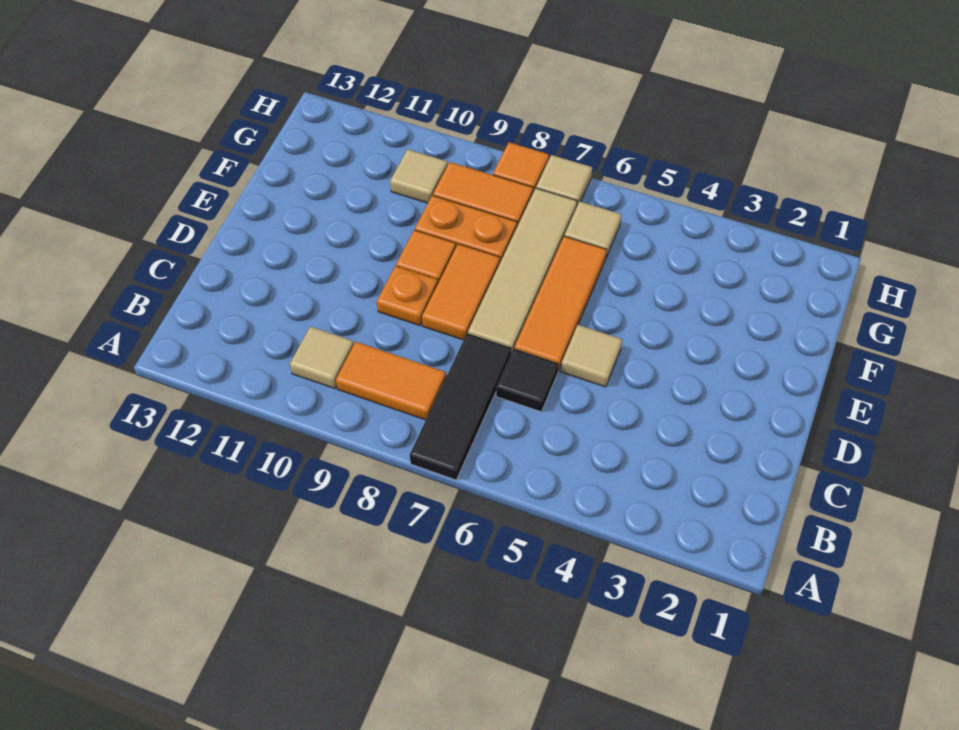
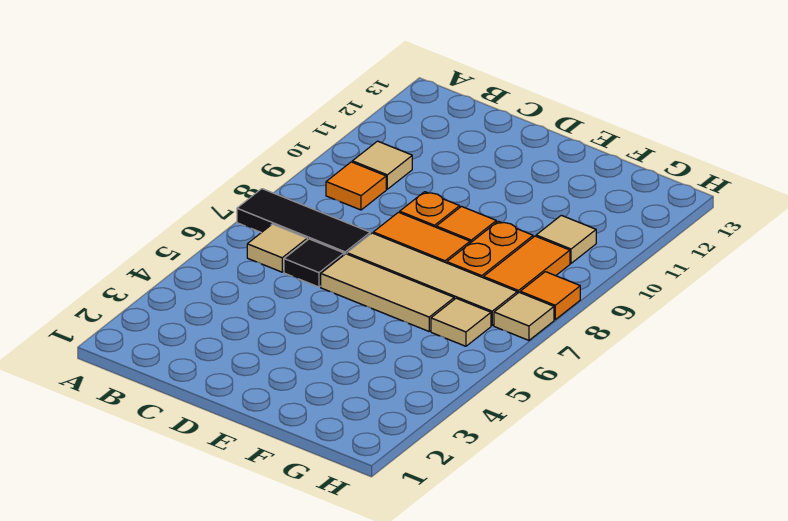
orange tile B8:B9 level 1 -> orange tile B9 level 1
tan tile D5 level 1 -> tan tile B6 level 1
orange tile D6:F6 level 1 -> tan tile D6:F6 level 1

